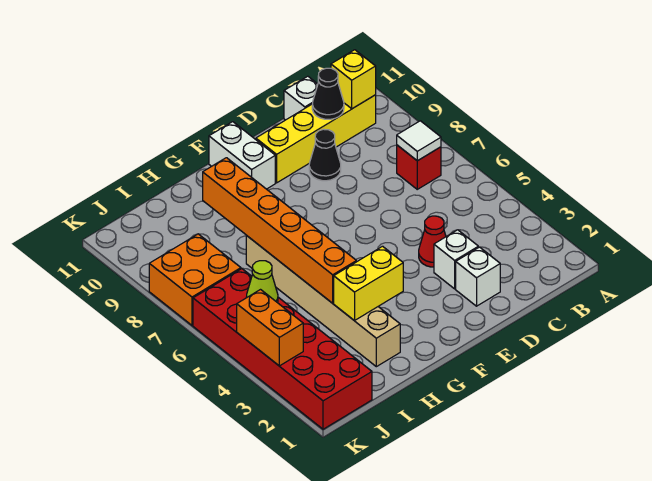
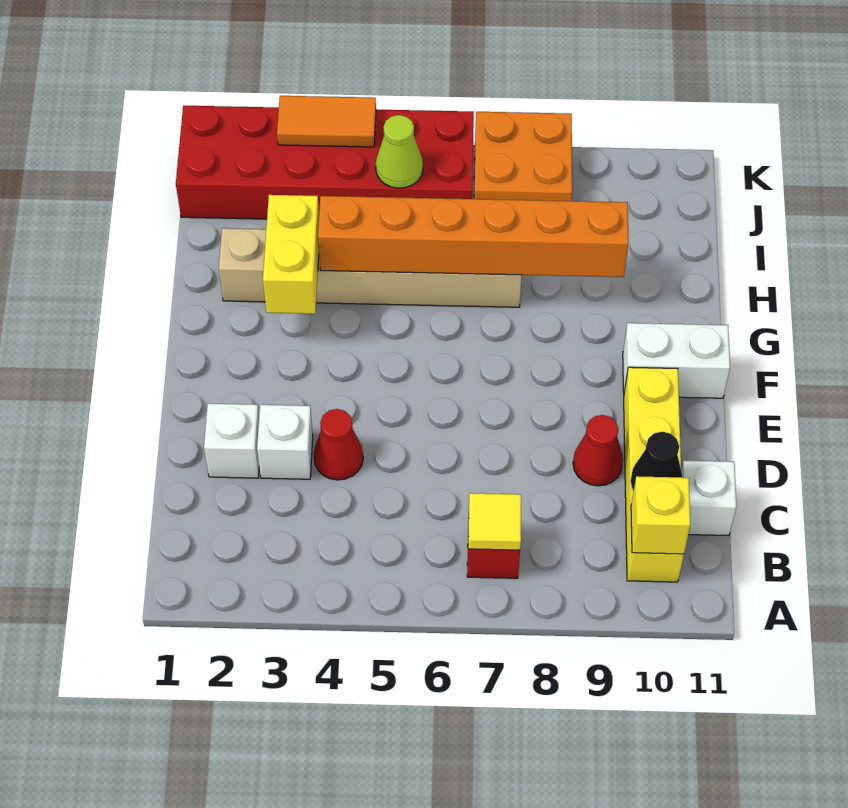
white tile B7 level 2 -> yellow tile B7 level 2
black cone D9 level 1 -> red cone D9 level 1
orange brick K3:K4 level 2 -> orange tile K3:K4 level 2

